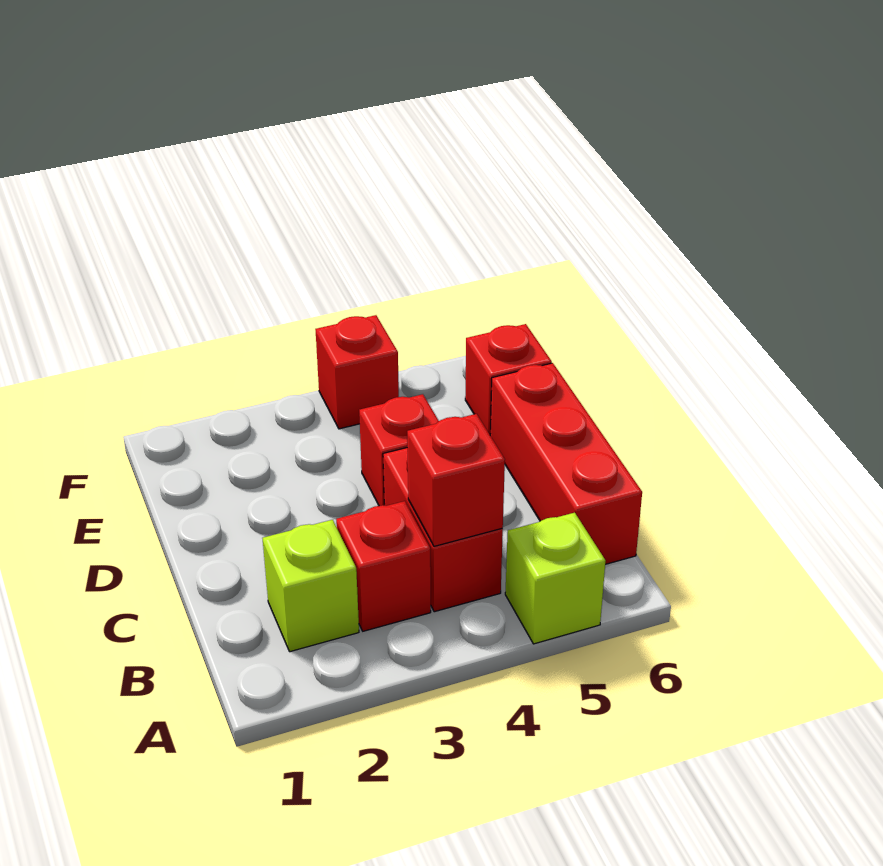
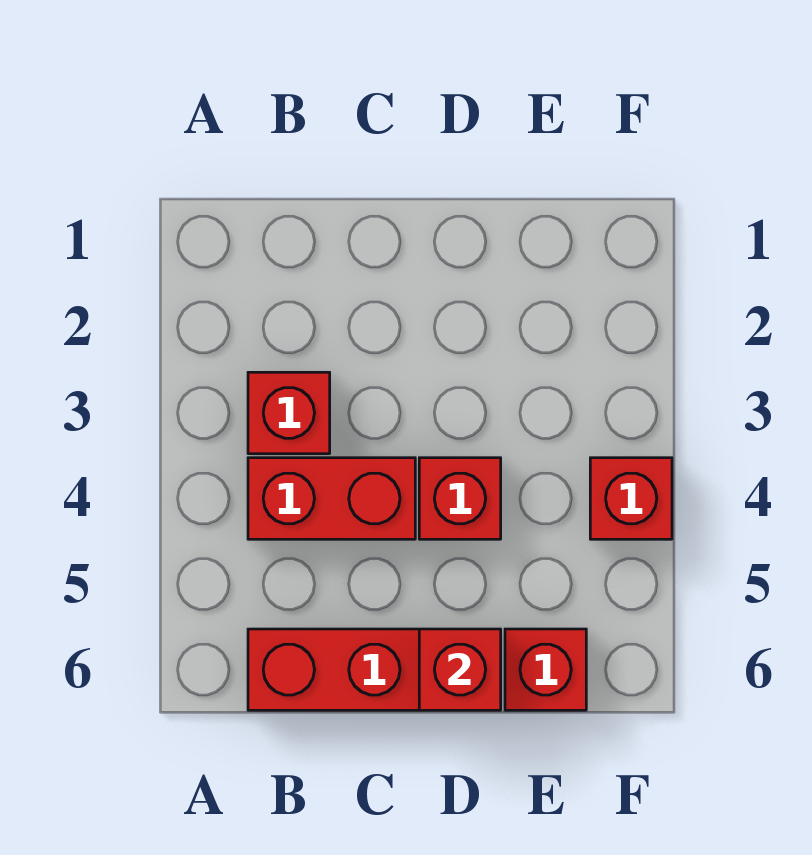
lime brick A5 level 1 -> none
lime brick B2 level 1 -> none
red brick B4 level 2 -> red brick D6 level 2

